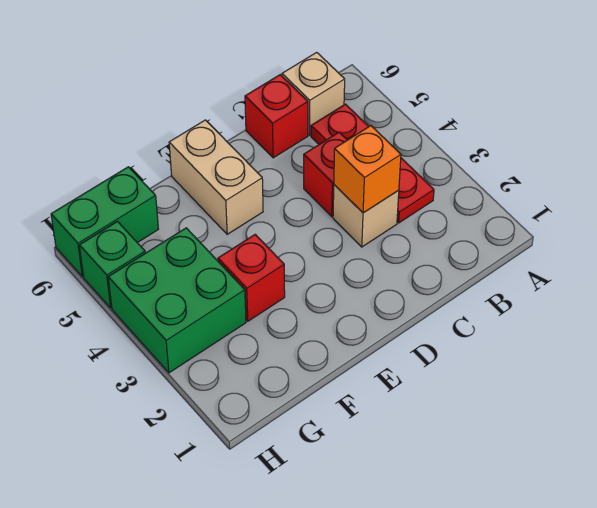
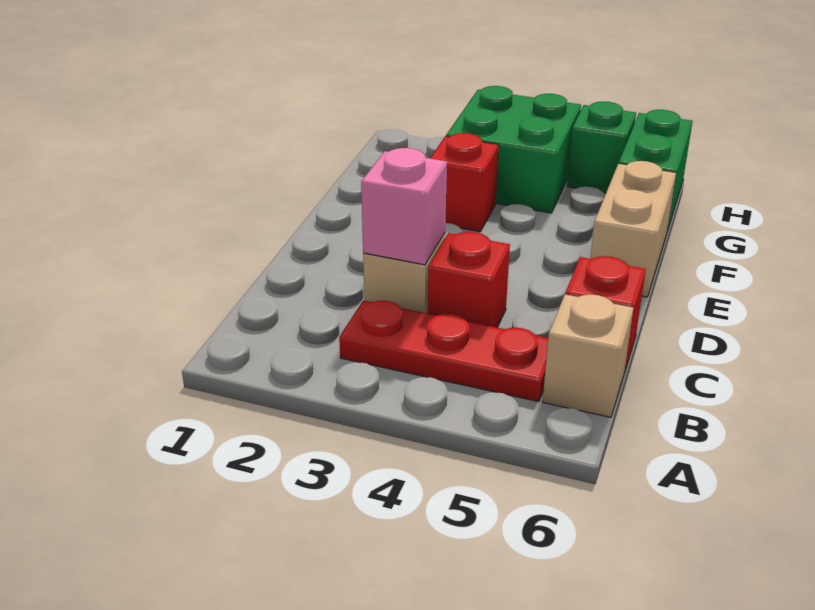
orange brick C3 level 2 -> pink brick C3 level 2
tan brick E5:E6 level 1 -> tan brick E6:F6 level 1

